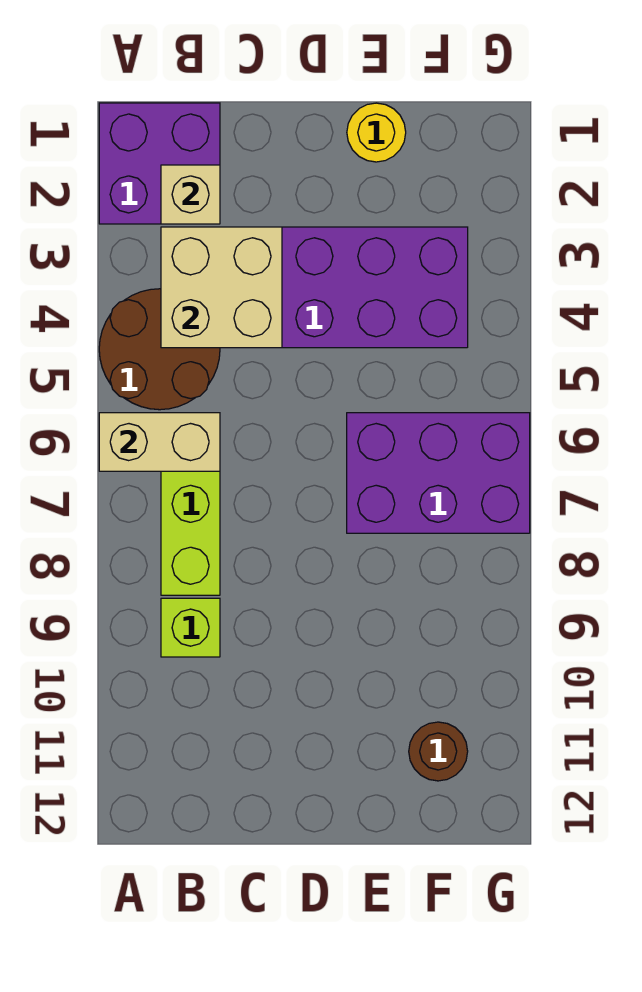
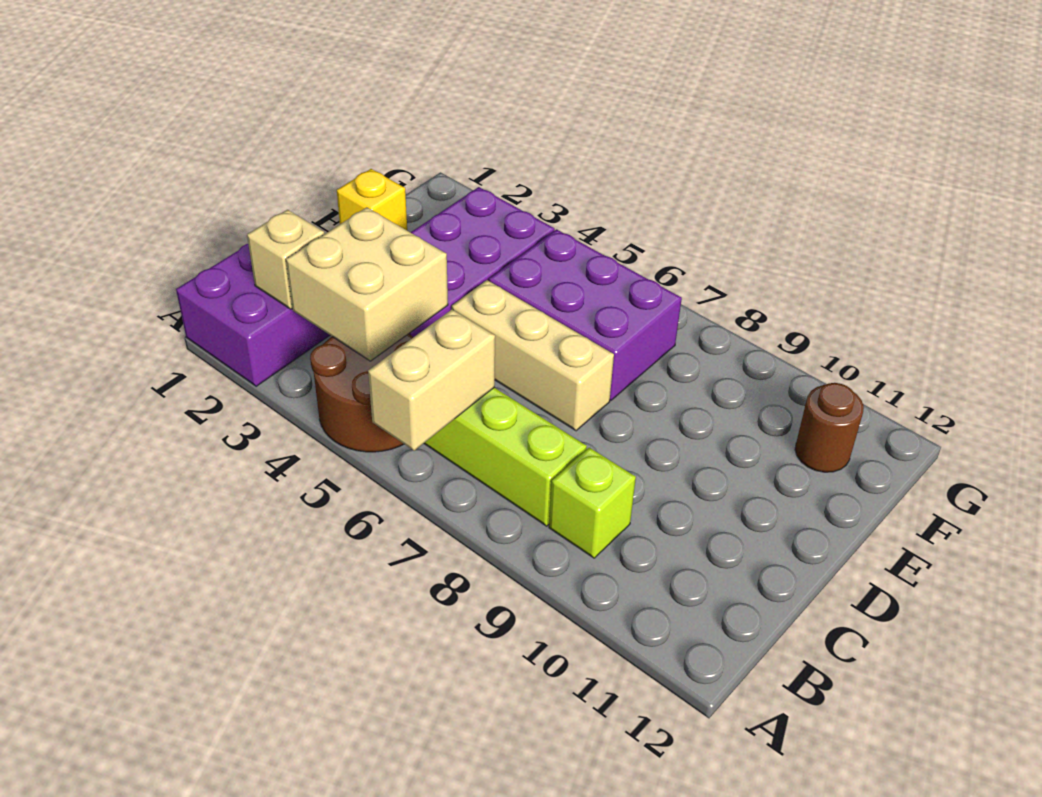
none -> tan brick D5:D7 level 1
yellow round brick E1 level 1 -> yellow brick E1 level 1
purple brick E6:G7 level 1 -> purple brick E5:F7 level 1

